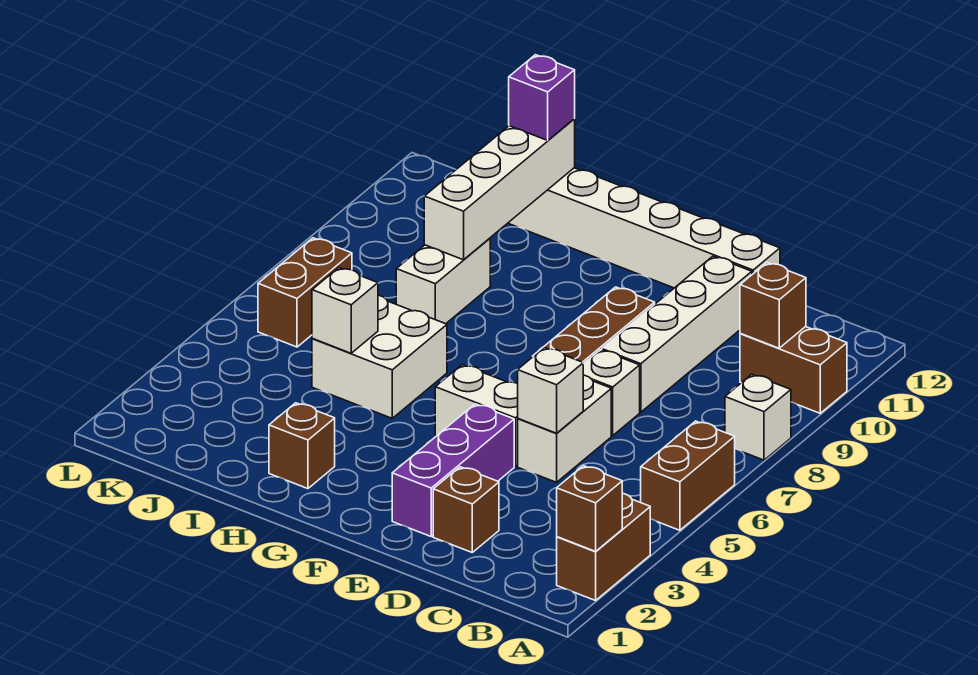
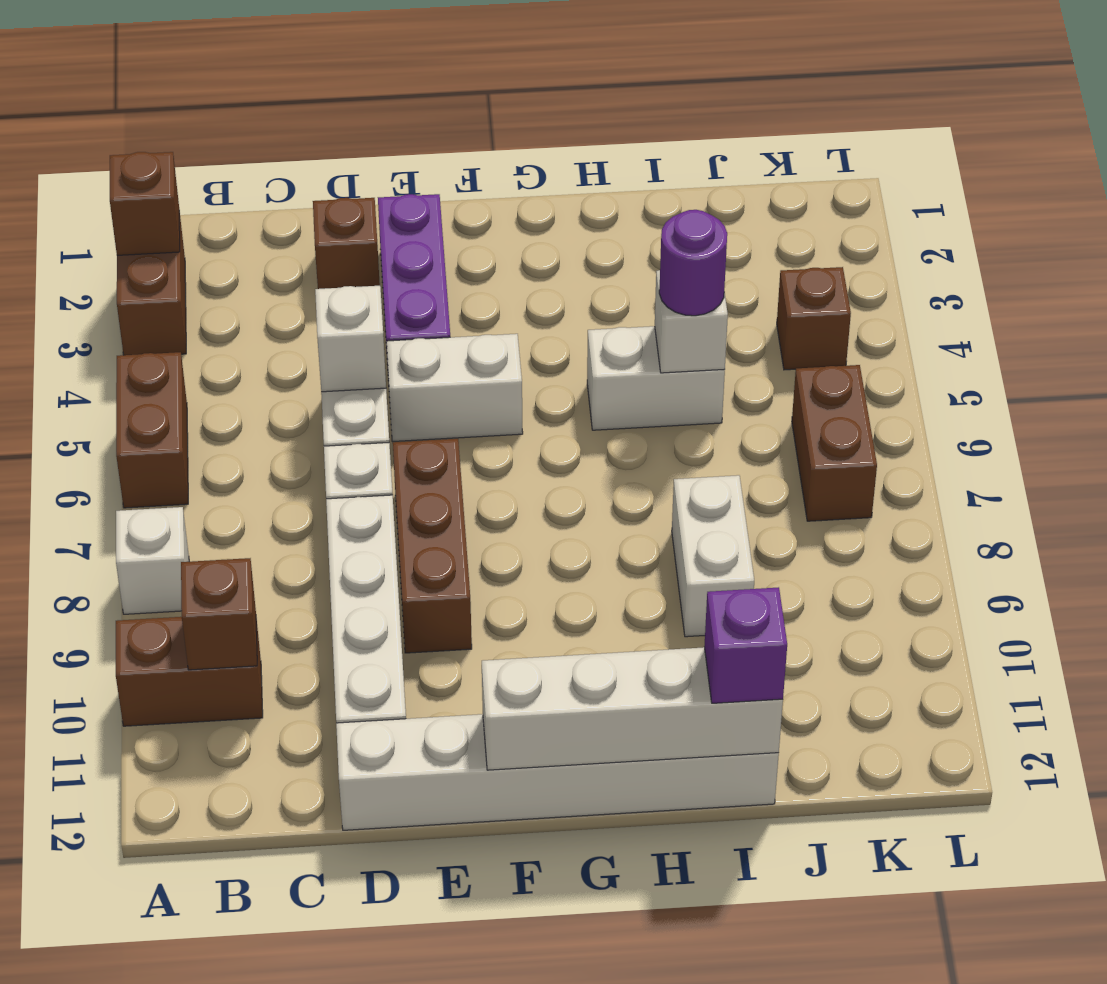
brown brick H2 level 1 -> brown brick K4 level 1
white brick H5:I6 level 1 -> white brick H5:I5 level 1
none -> purple round brick I5 level 3
white brick I9:I12 level 2 -> white brick F12:I12 level 2

